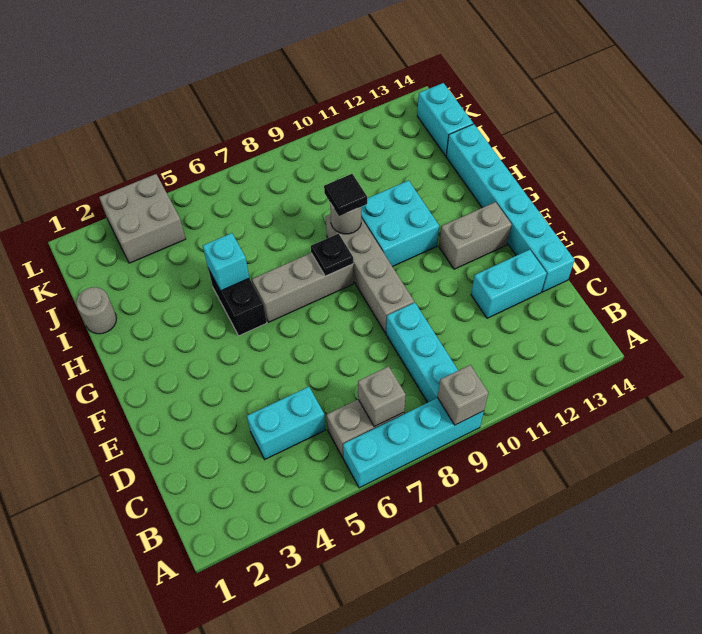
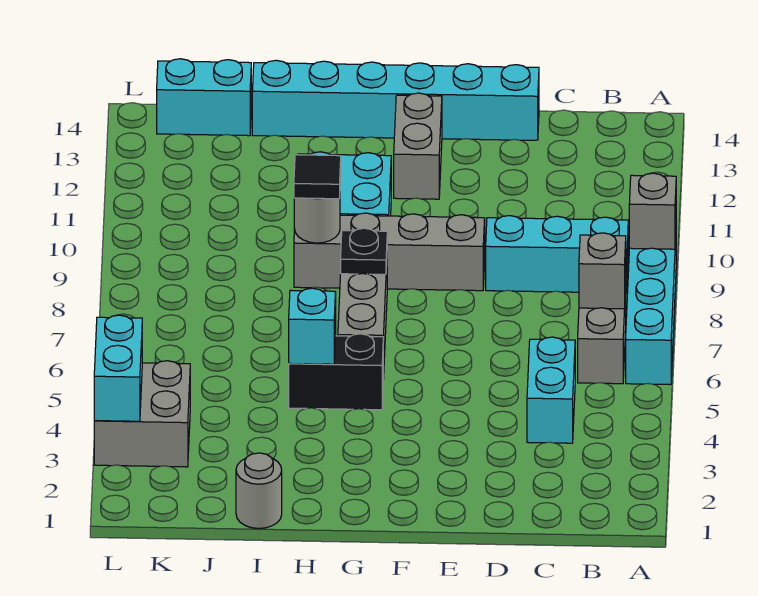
cyan brick D12:D13 level 1 -> cyan brick L3:L4 level 2

